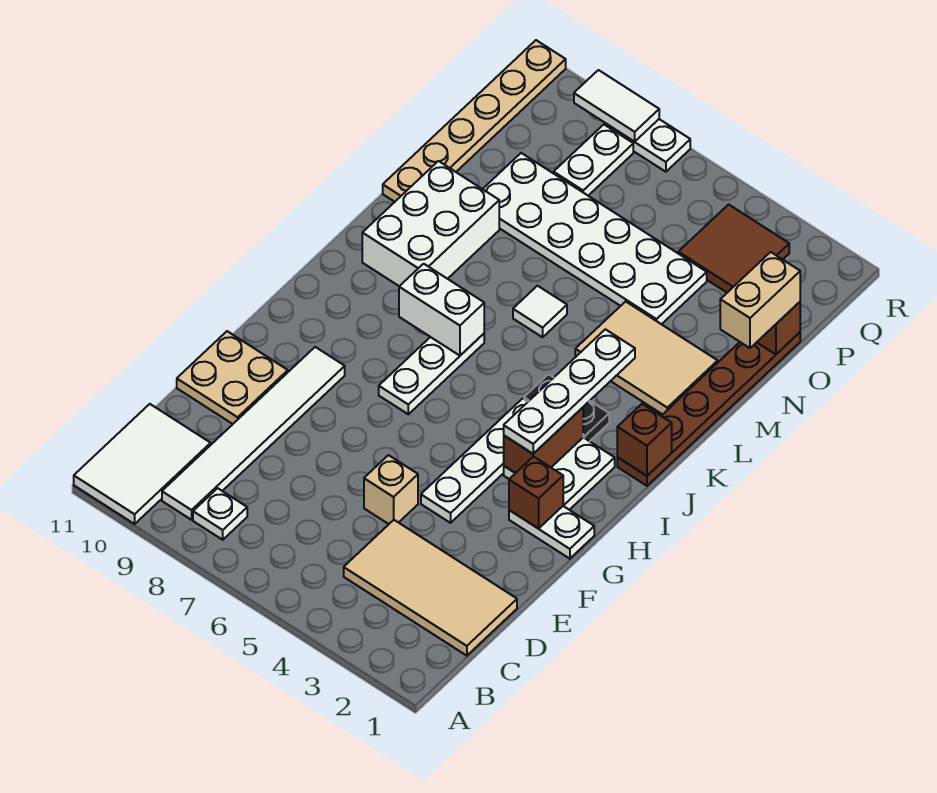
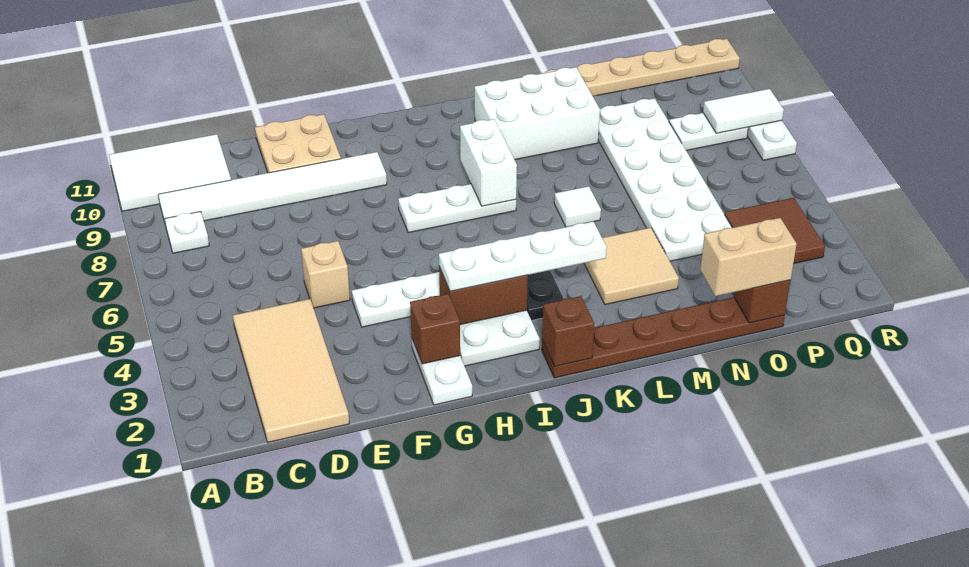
tan tile L2:M4 level 1 -> tan tile L3:M4 level 1
white tile R8:R9 level 2 -> white tile Q8:R8 level 2

